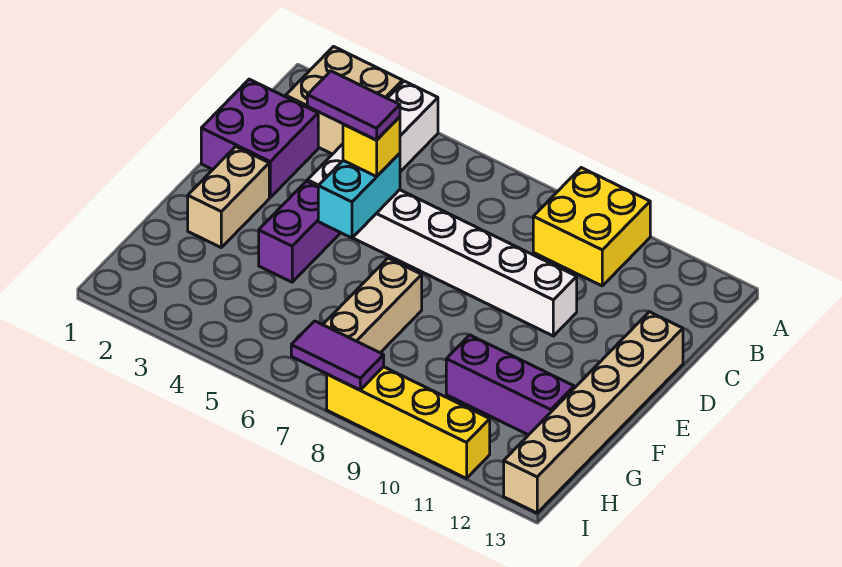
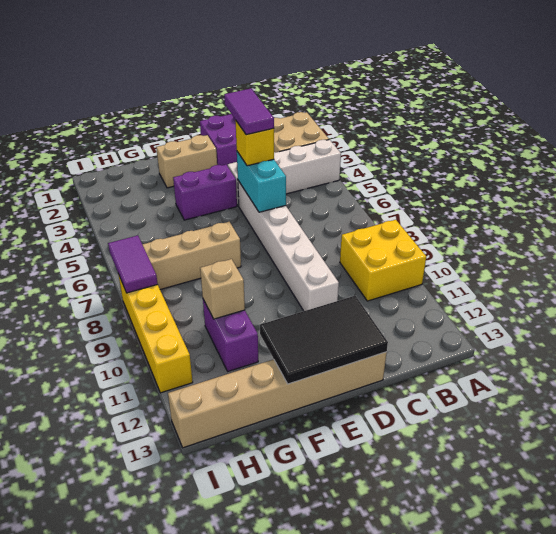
cyan brick D5:E5 level 2 -> cyan brick D5:D6 level 2
none -> black tile D12:F13 level 2
purple brick G10:G12 level 1 -> purple brick G10:G11 level 1
none -> tan brick G10 level 2

